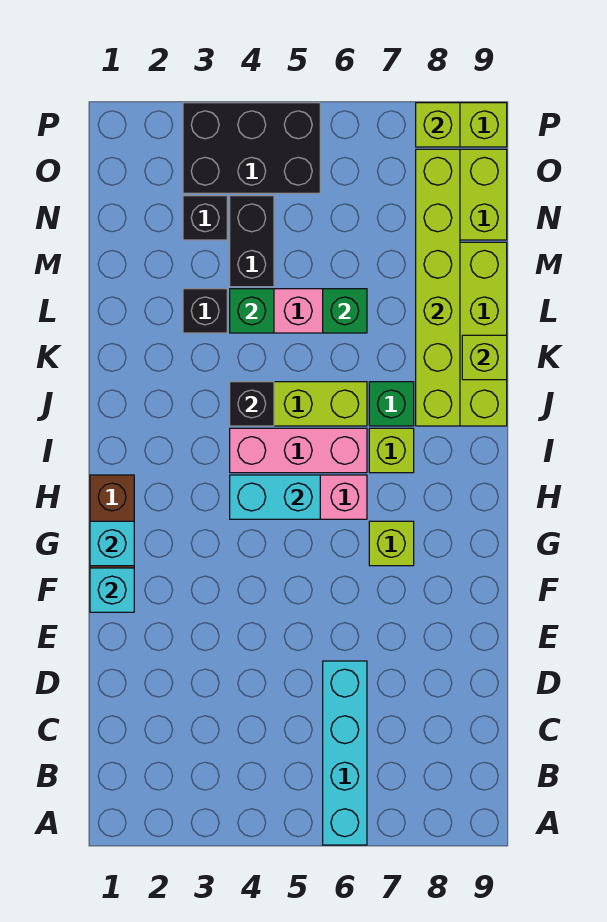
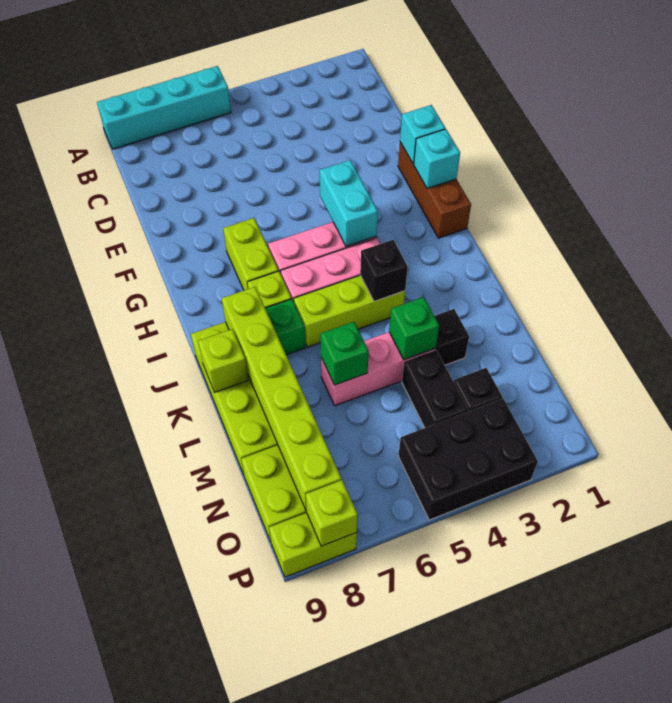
cyan brick A6:D6 level 1 -> cyan brick A6:A9 level 1
lime brick G7 level 1 -> lime brick G7:H7 level 1
cyan brick H4:H5 level 2 -> cyan brick G4:H4 level 2

